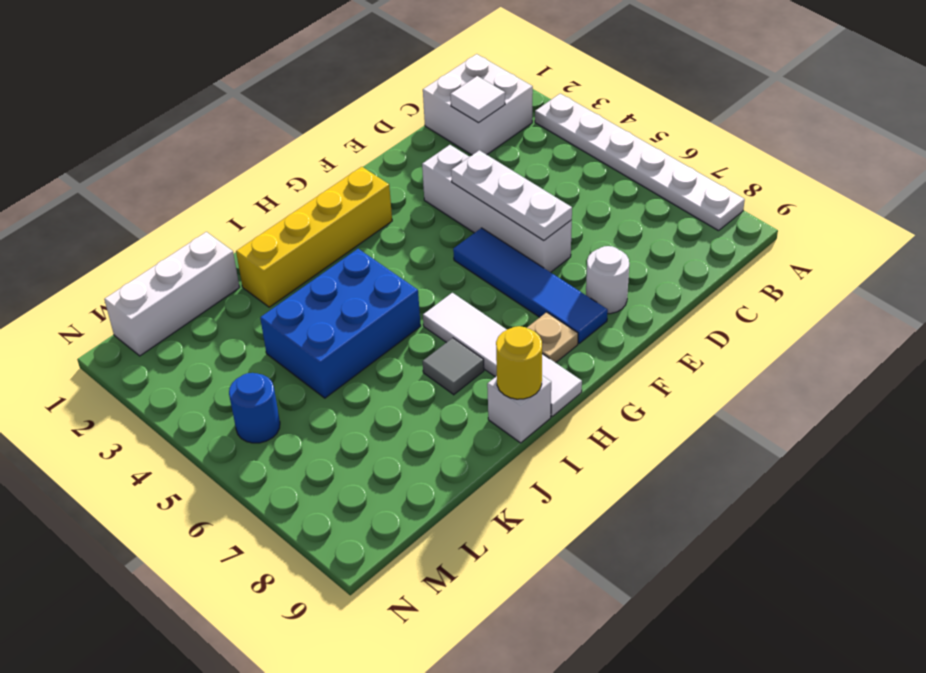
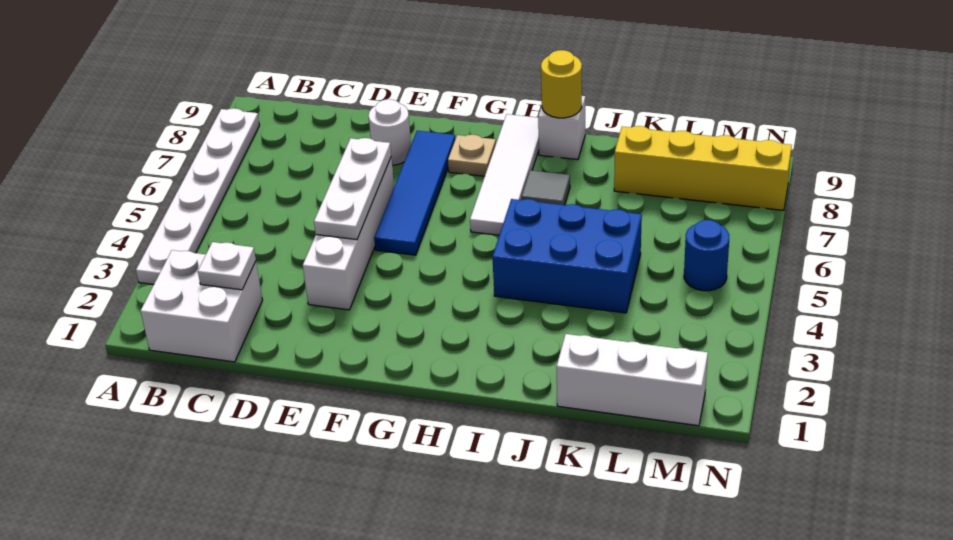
white tile C2 level 2 -> white plate C2 level 2
yellow brick G2:J2 level 1 -> yellow brick K8:N8 level 1

